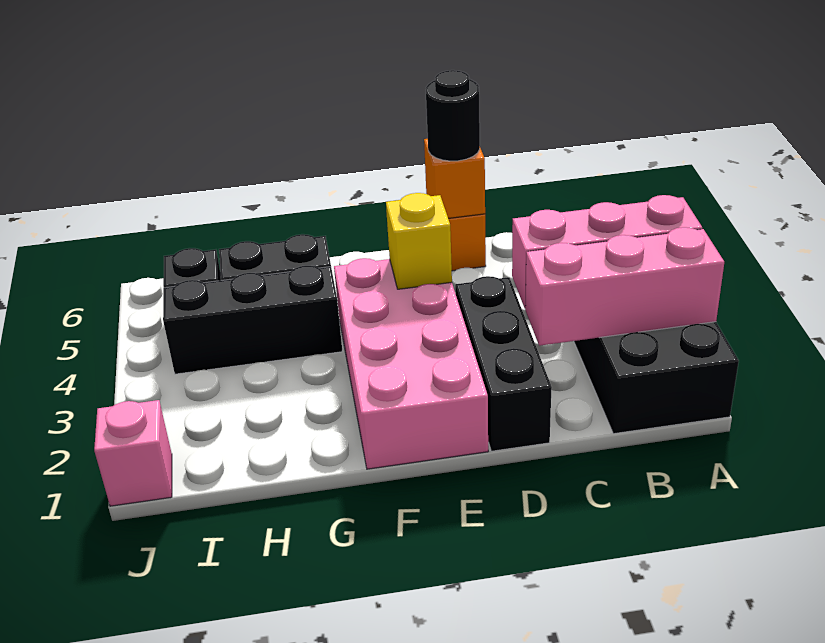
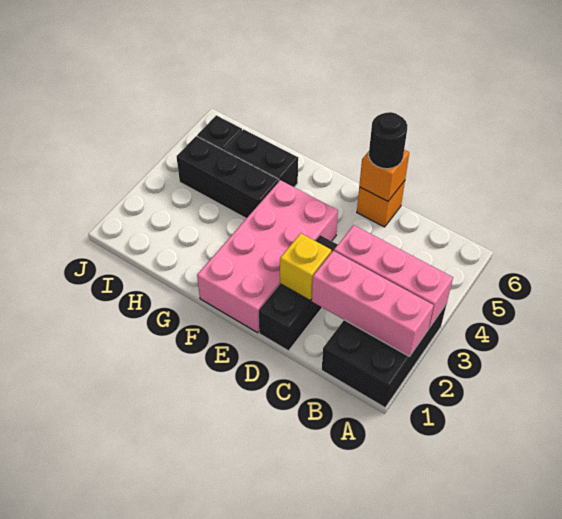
yellow brick E4 level 2 -> yellow brick D2 level 2
pink brick J1 level 1 -> none

